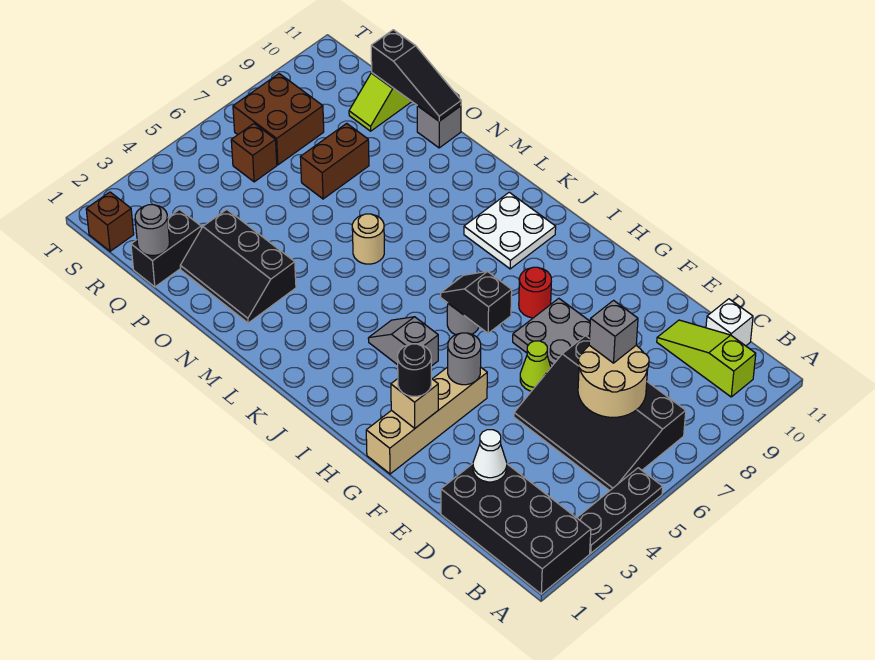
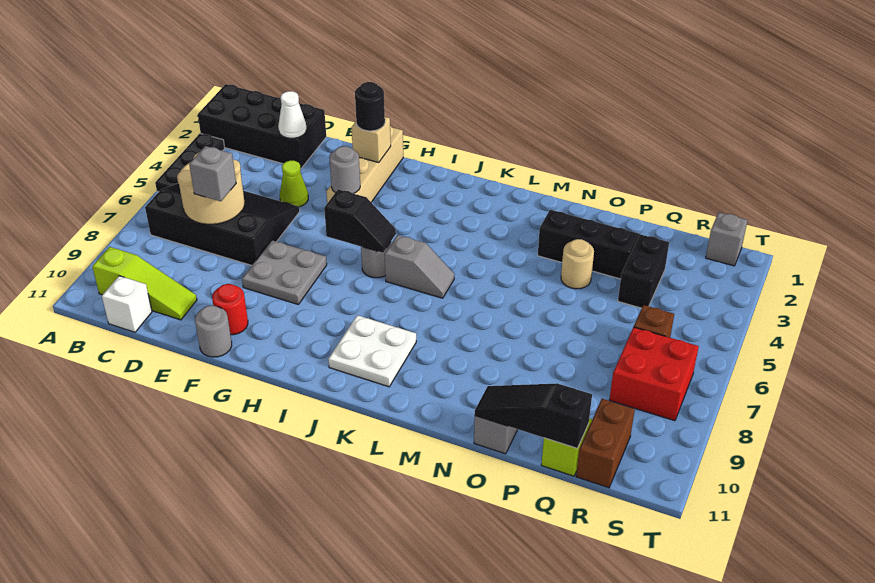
lime cone F6 level 1 -> lime cone E4 level 1
red round brick H8 level 1 -> red round brick F10 level 1
grey slope I4:J4 level 1 top I -> grey slope J6:K6 level 1 top J
tan round brick M6 level 1 -> tan round brick O4 level 1
brown brick P7:P8 level 1 -> brown brick R10:R11 level 1
black brick Q1:Q2 level 1 -> black brick Q3:Q4 level 1
grey round brick Q1 level 2 -> grey round brick F11 level 1
brown brick R7:S8 level 1 -> red brick R7:S8 level 1
brown brick S1 level 1 -> grey brick S1 level 1

